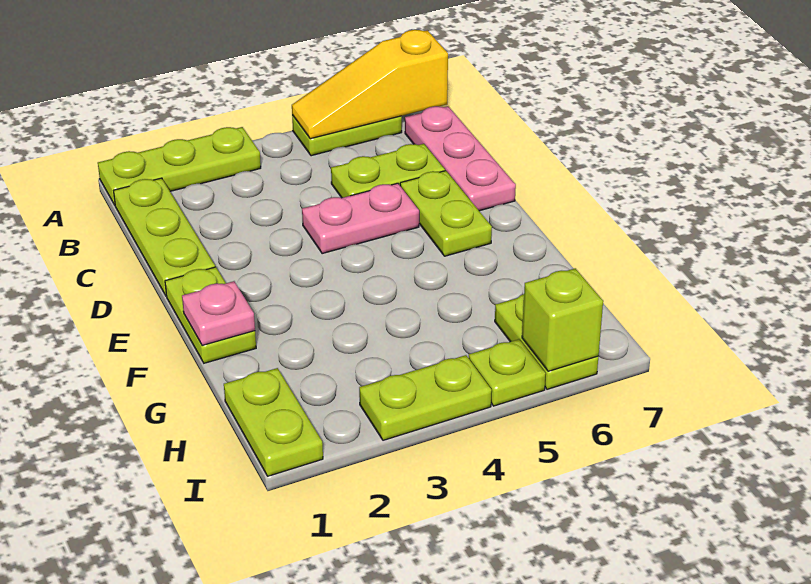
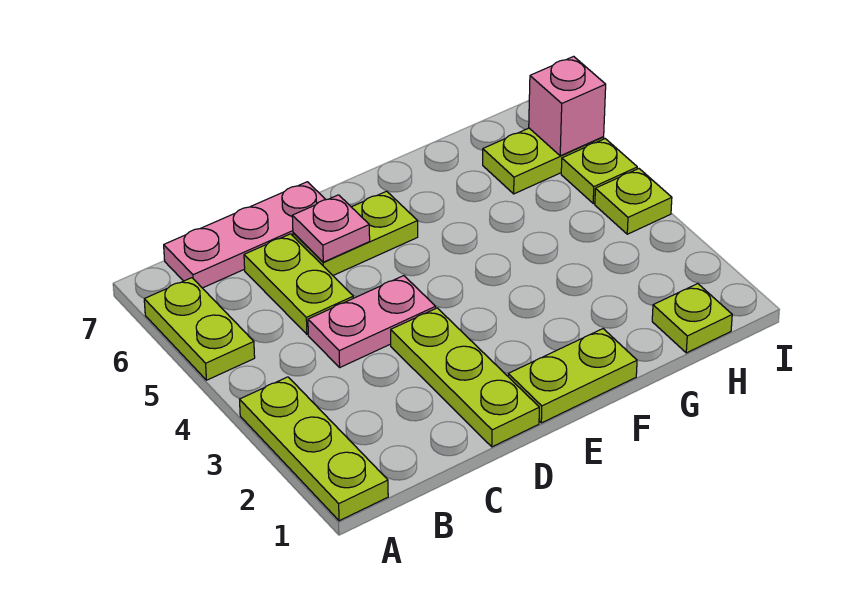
yellow slope A5:A7 level 2 top 7 -> none
lime plate B1:D1 level 1 -> lime plate D1:D3 level 1
pink plate D4:D5 level 1 -> pink plate C4:D4 level 1
pink plate F1 level 2 -> pink plate D6 level 2
lime plate H1:I1 level 1 -> lime plate H1 level 1
lime plate I3:I4 level 1 -> lime plate I4 level 1
lime brick I6 level 2 -> pink brick I6 level 2

